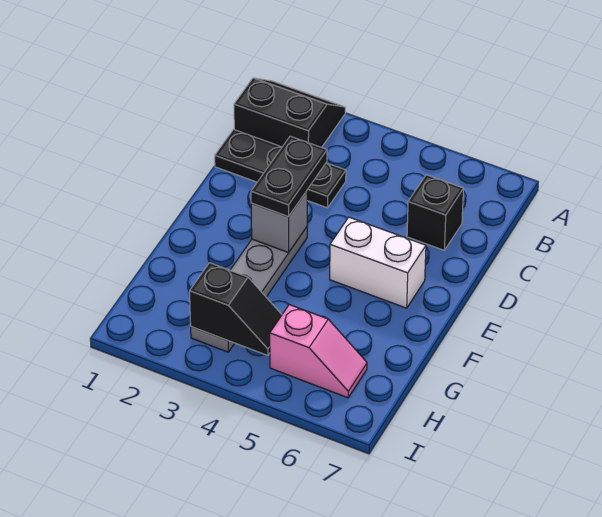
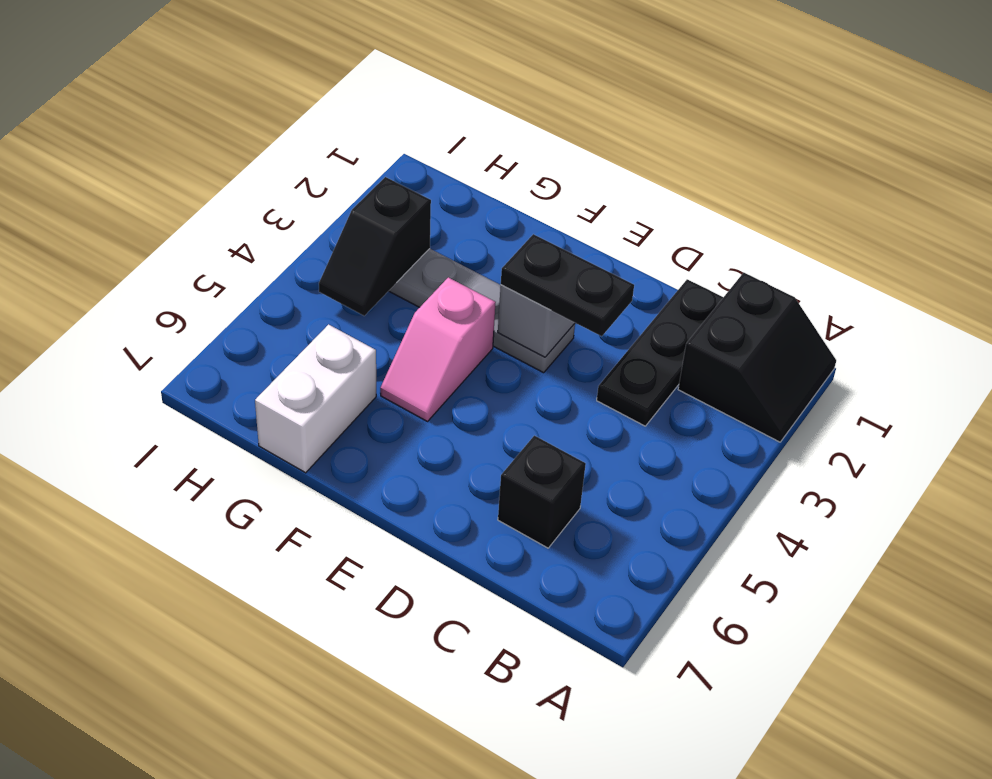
white brick E5:E6 level 1 -> white brick G6:G7 level 1
pink slope H5:H6 level 1 top 5 -> pink slope F4:F5 level 1 top 4

